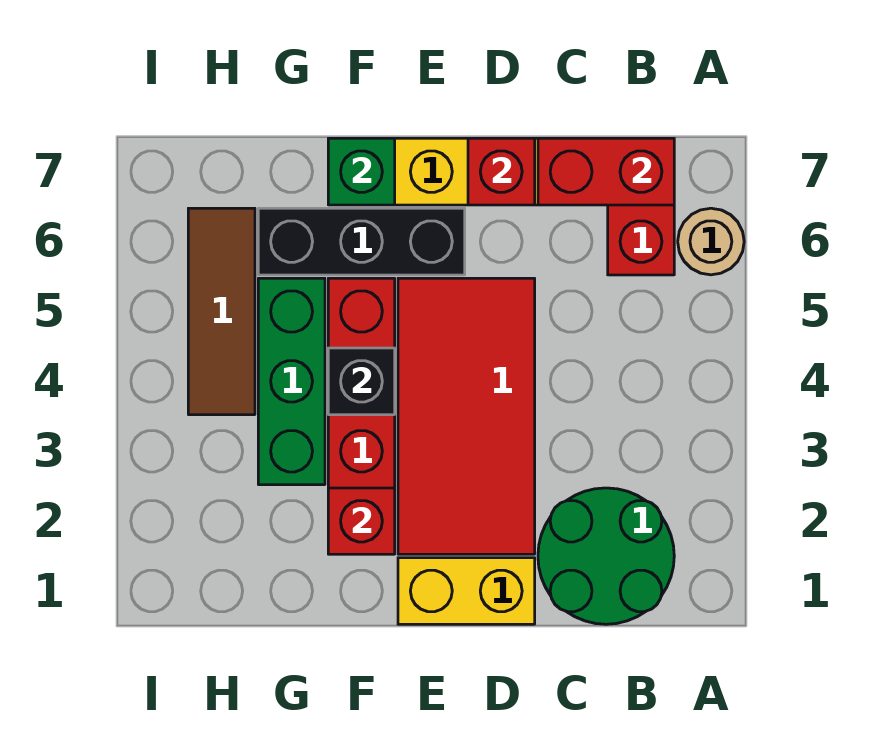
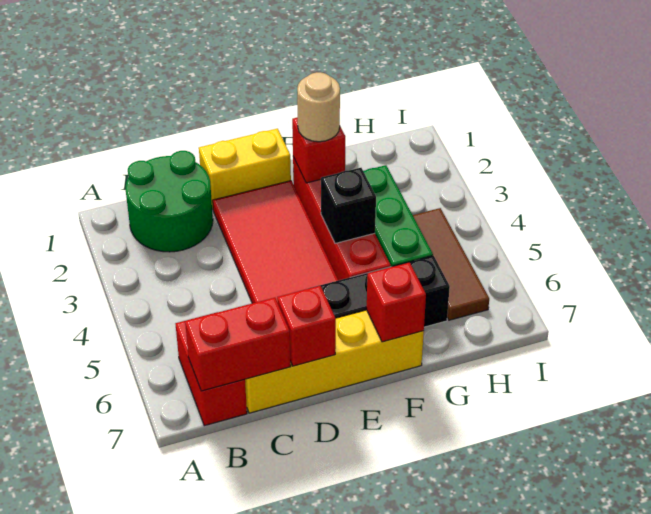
tan round brick A6 level 1 -> tan round brick F2 level 3
green brick F7 level 2 -> red brick F7 level 2

